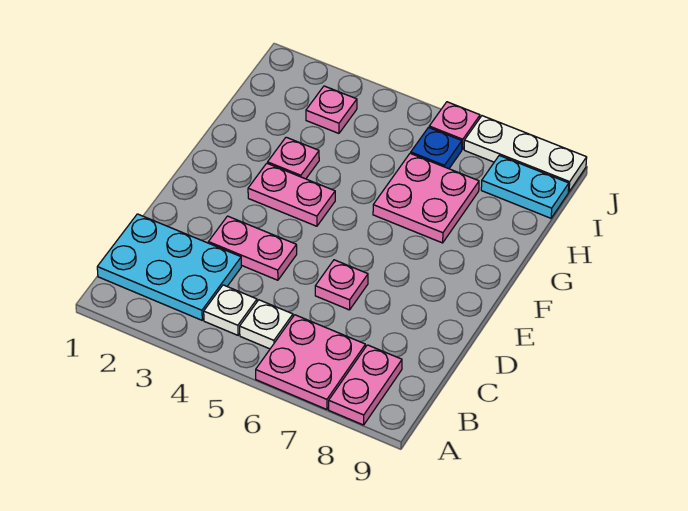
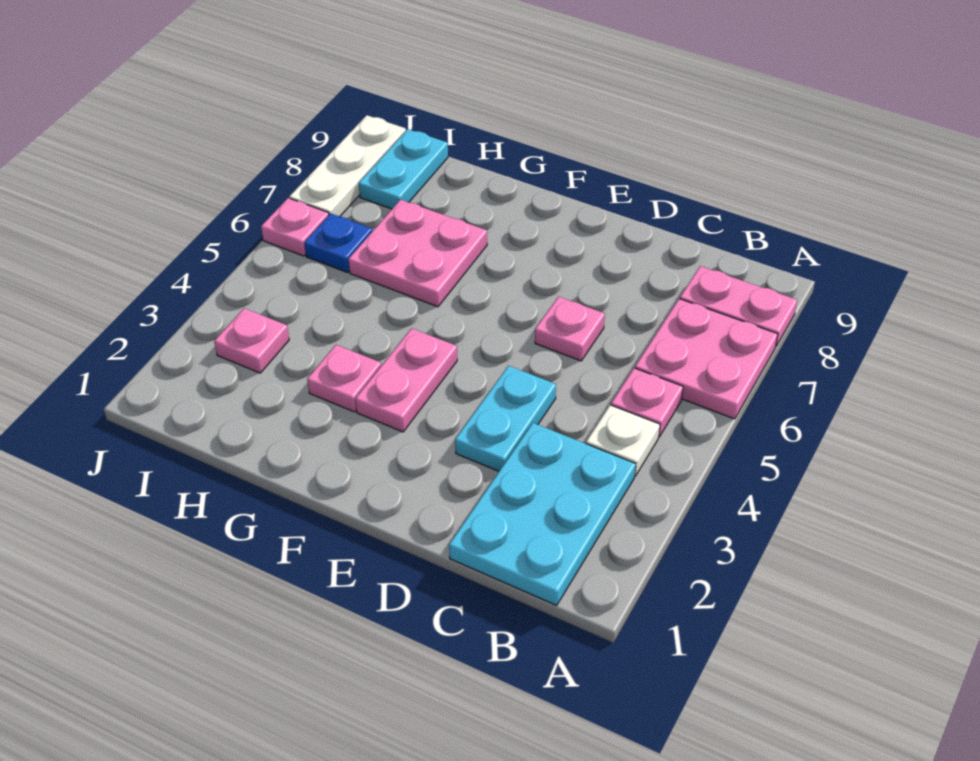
white plate B5 level 1 -> pink plate B5 level 1
pink plate D3:D4 level 1 -> cyan plate D3:D4 level 1

